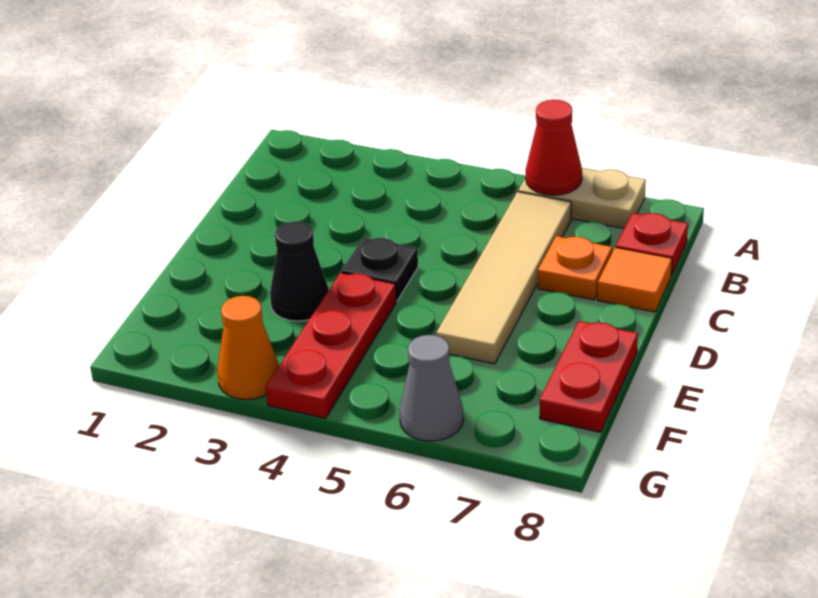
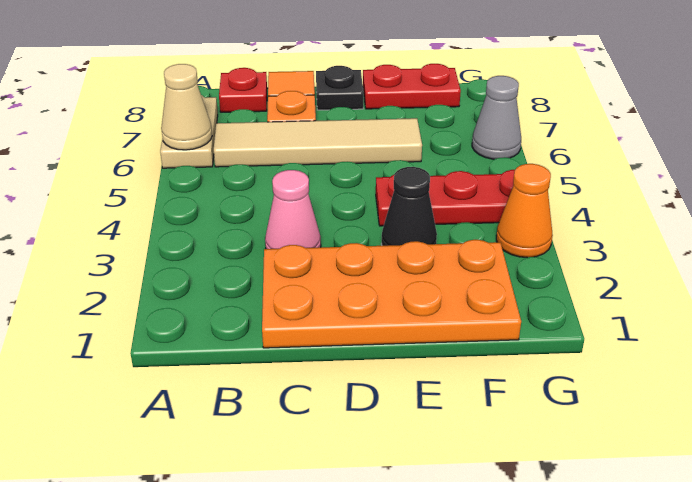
red cone A6 level 2 -> tan cone A6 level 2
none -> orange plate C1:F2 level 1
none -> pink cone C3 level 1
black plate D4 level 1 -> black plate D8 level 1

